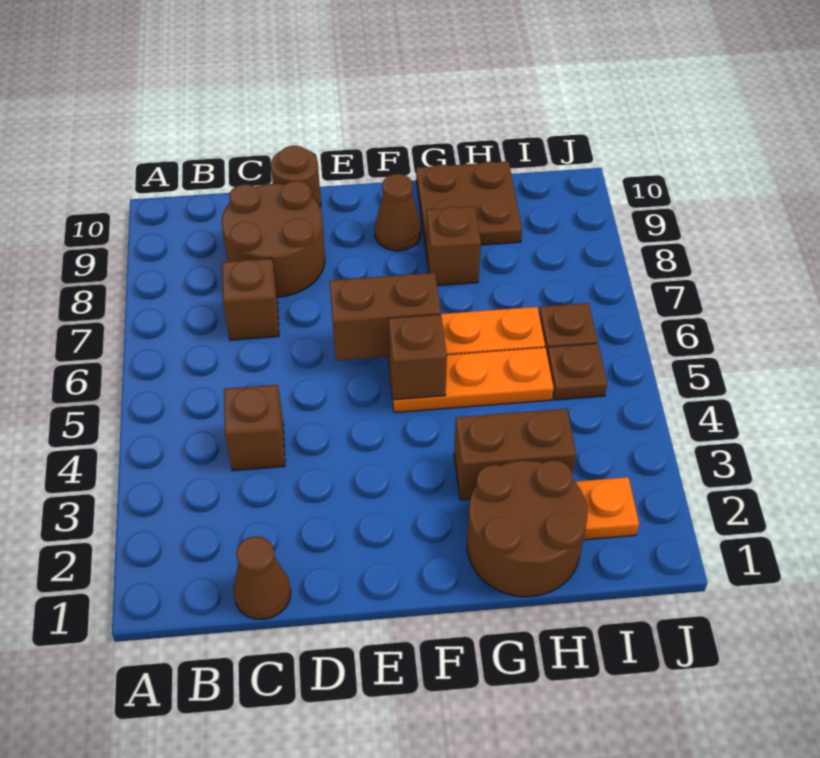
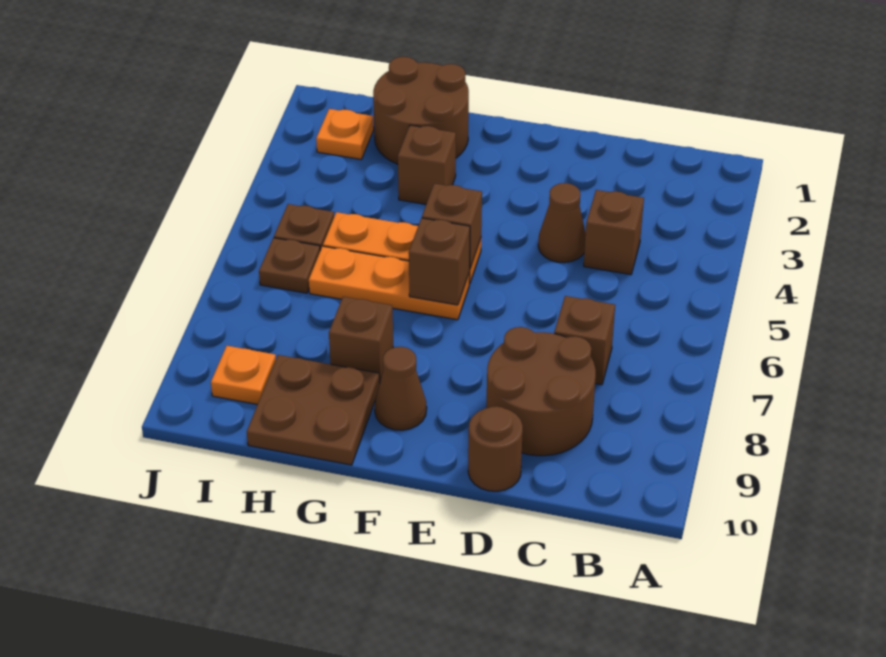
brown cone C1 level 1 -> brown cone D4 level 1
brown brick E6:F6 level 2 -> brown brick F6 level 2
brown brick G3:H3 level 1 -> brown brick G3 level 1
none -> orange plate I9 level 1

